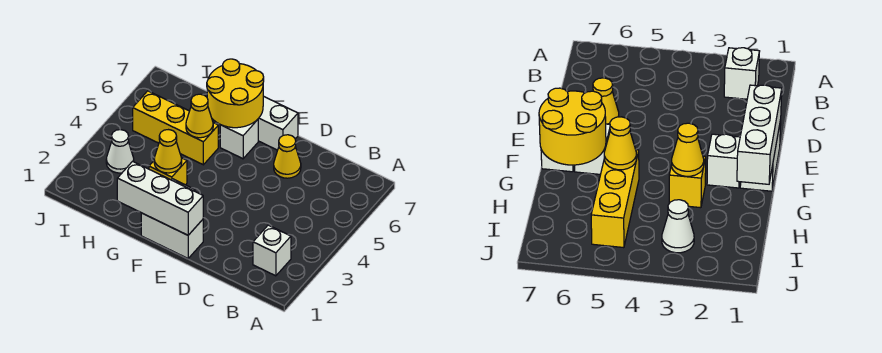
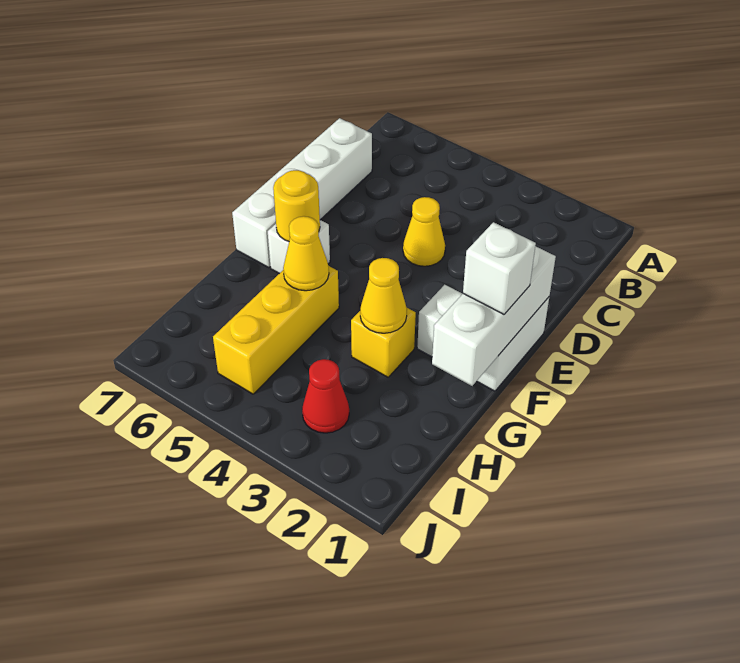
white brick B2 level 1 -> white brick F1 level 3
yellow cone D6 level 1 -> yellow cone D4 level 1
white brick E7:F7 level 1 -> white brick C7:F7 level 1
yellow round brick F6:G7 level 2 -> yellow round brick F6 level 2
white cone I3 level 1 -> red cone I3 level 1

